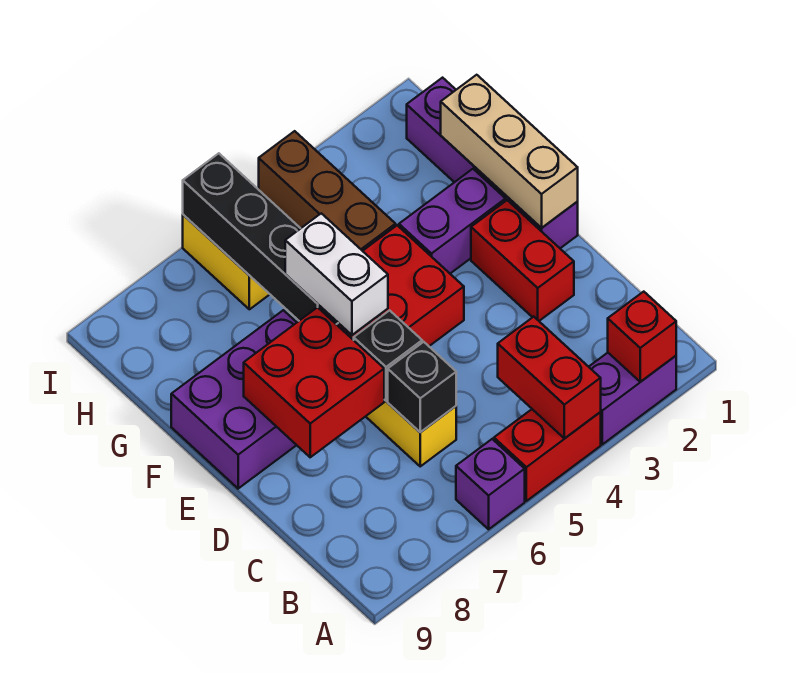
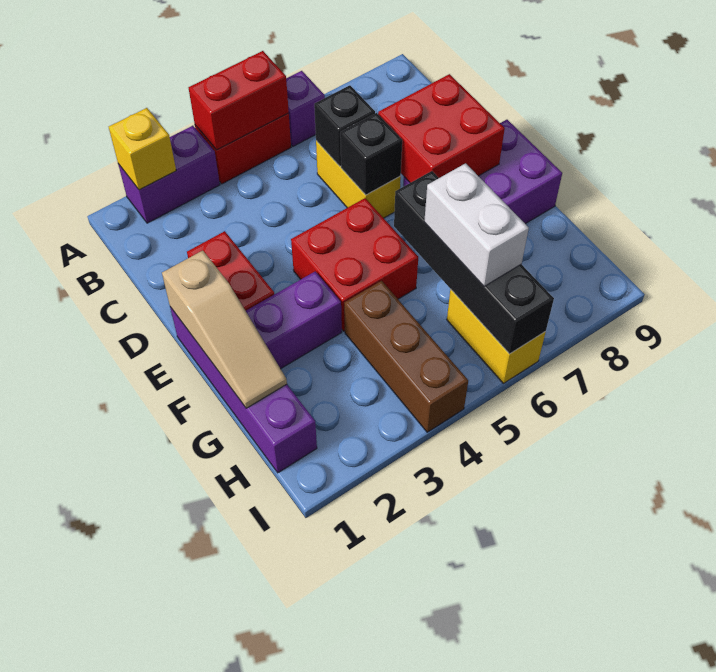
red brick A2 level 2 -> yellow brick A2 level 2
red brick A4:B4 level 2 -> red brick A4:A5 level 2
tan brick E1:G1 level 2 -> tan slope E1:G1 level 2 top E
white brick E6:F6 level 3 -> white brick G6:H6 level 3

